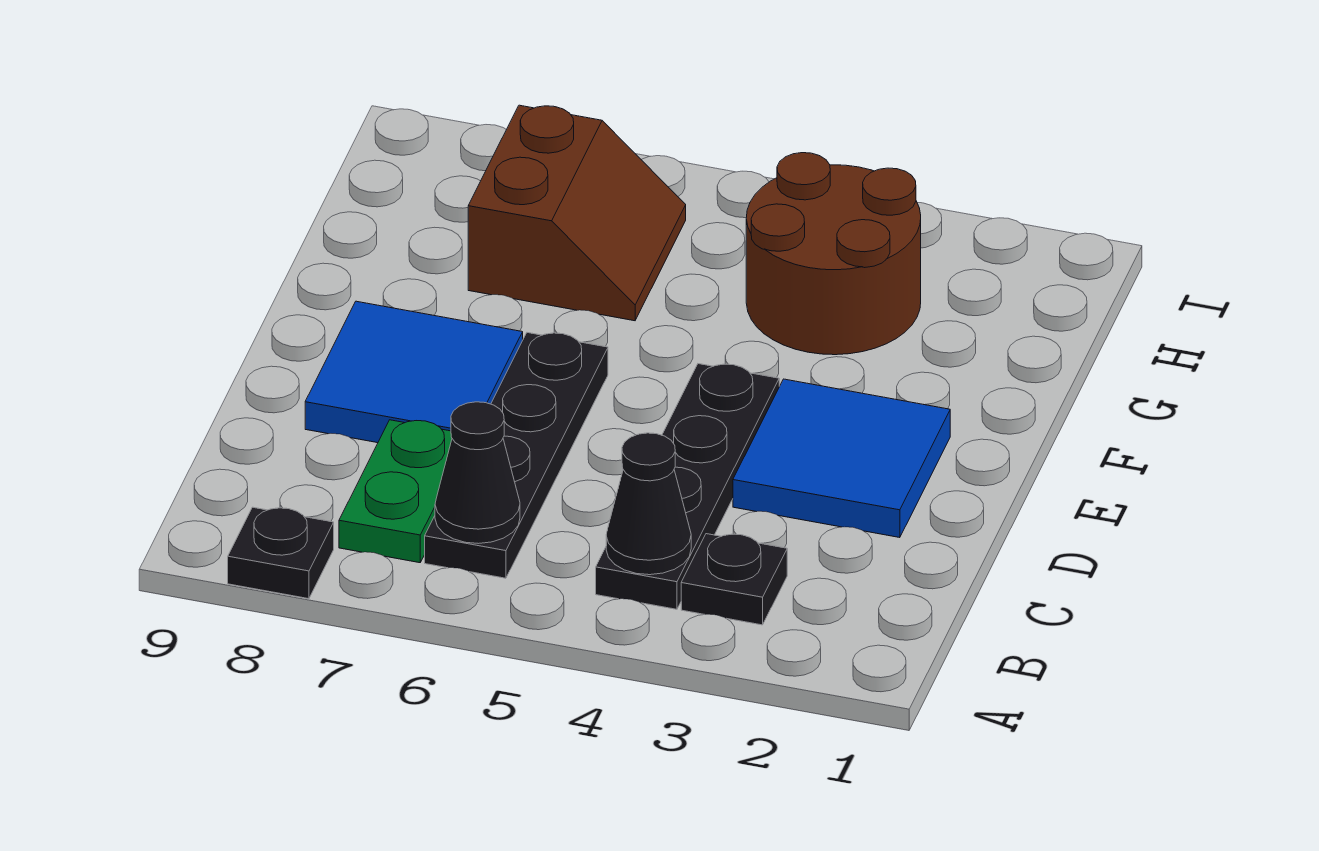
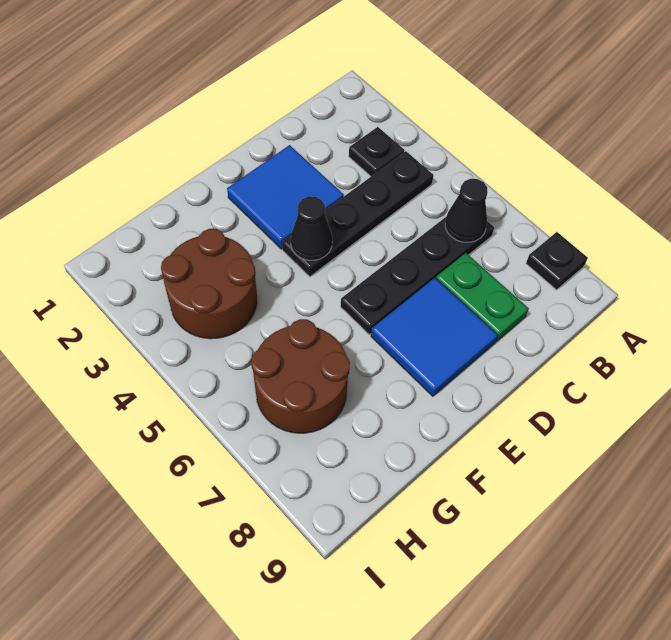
black cone B4 level 2 -> black cone E4 level 2
green plate B7:C7 level 1 -> green plate C7:C8 level 1
brown slope G6:H7 level 1 top 7 -> brown round brick G6:H7 level 1

